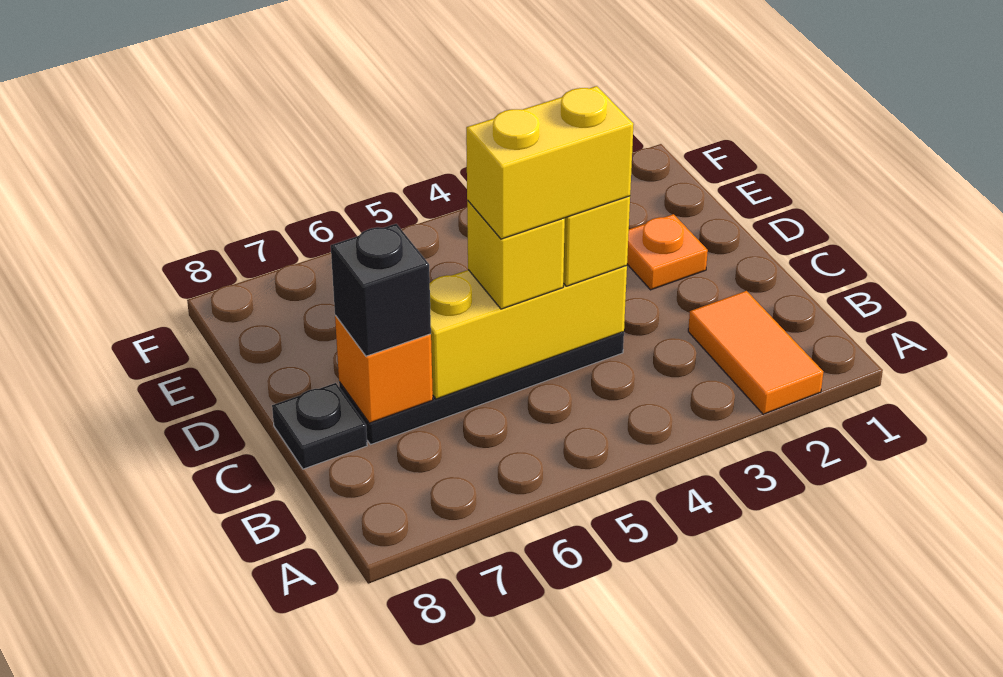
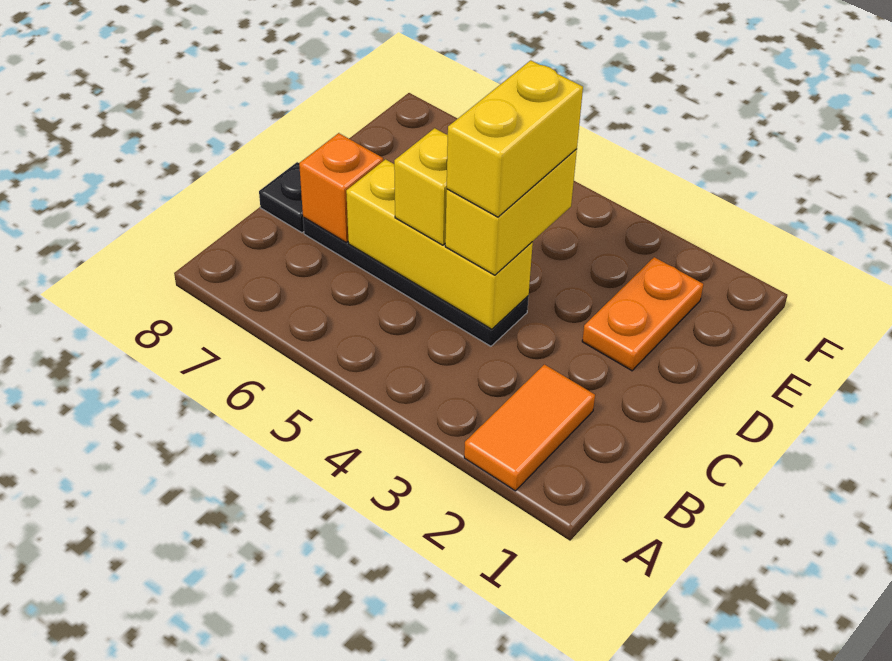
yellow brick C4:C5 level 4 -> yellow brick C4:D4 level 4
black brick C7 level 3 -> none
orange plate D2 level 1 -> orange plate D2:E2 level 1

